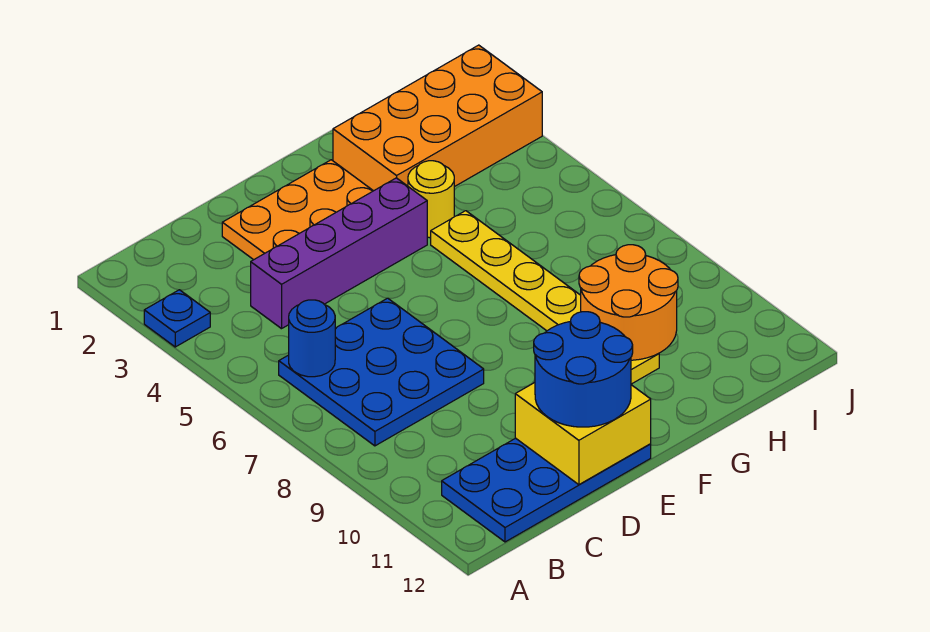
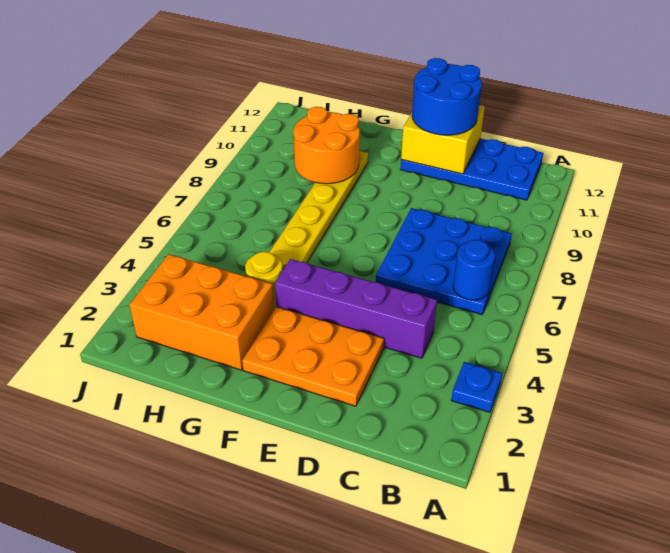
orange brick G2:J3 level 1 -> orange brick G2:I3 level 1

